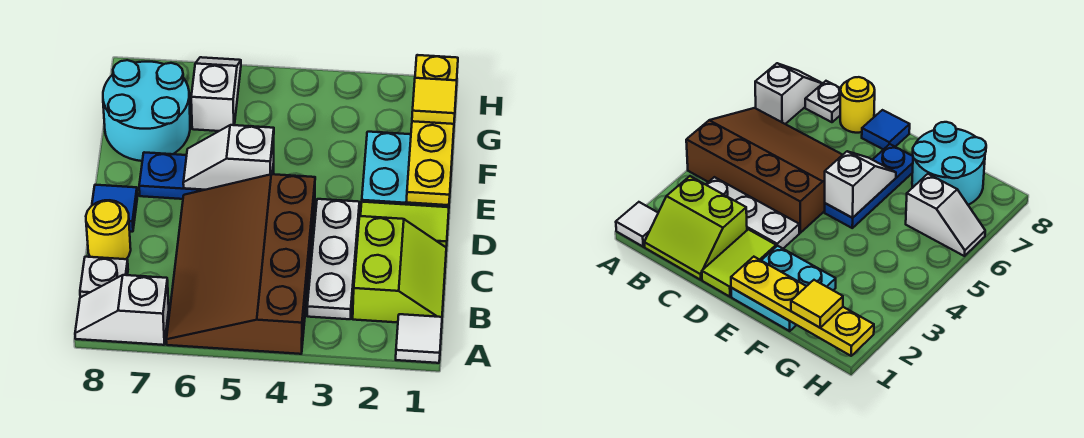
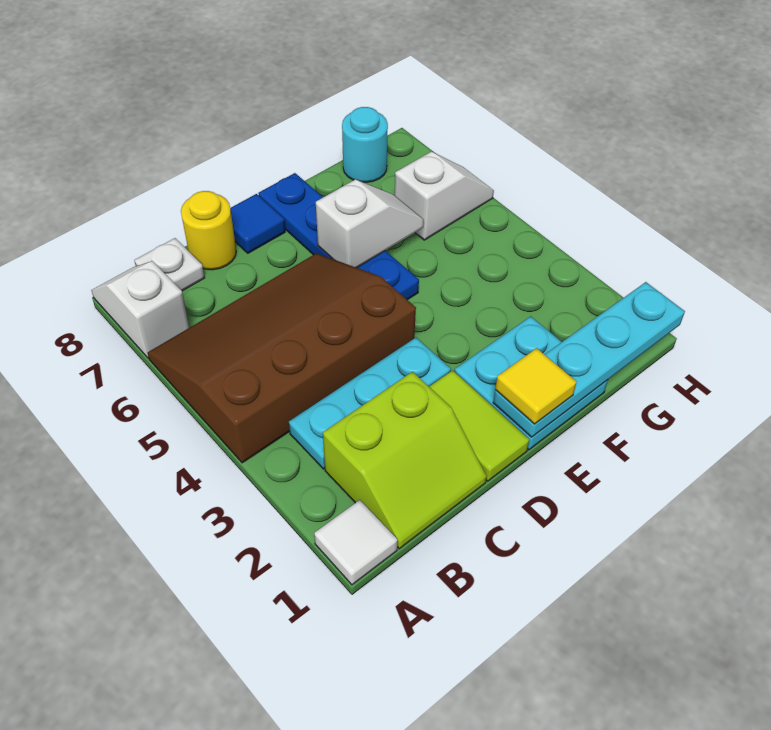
white plate B3:D3 level 1 -> cyan plate B3:D3 level 1
yellow plate E1:H1 level 2 -> cyan plate E1:H1 level 2
blue plate E5:E7 level 1 -> blue plate E5:E8 level 1
white slope E5:E6 level 2 top 5 -> white slope E6:F6 level 2 top E
cyan round brick F7:G8 level 1 -> cyan round brick G8 level 1
yellow tile G1 level 3 -> yellow tile E1 level 3

